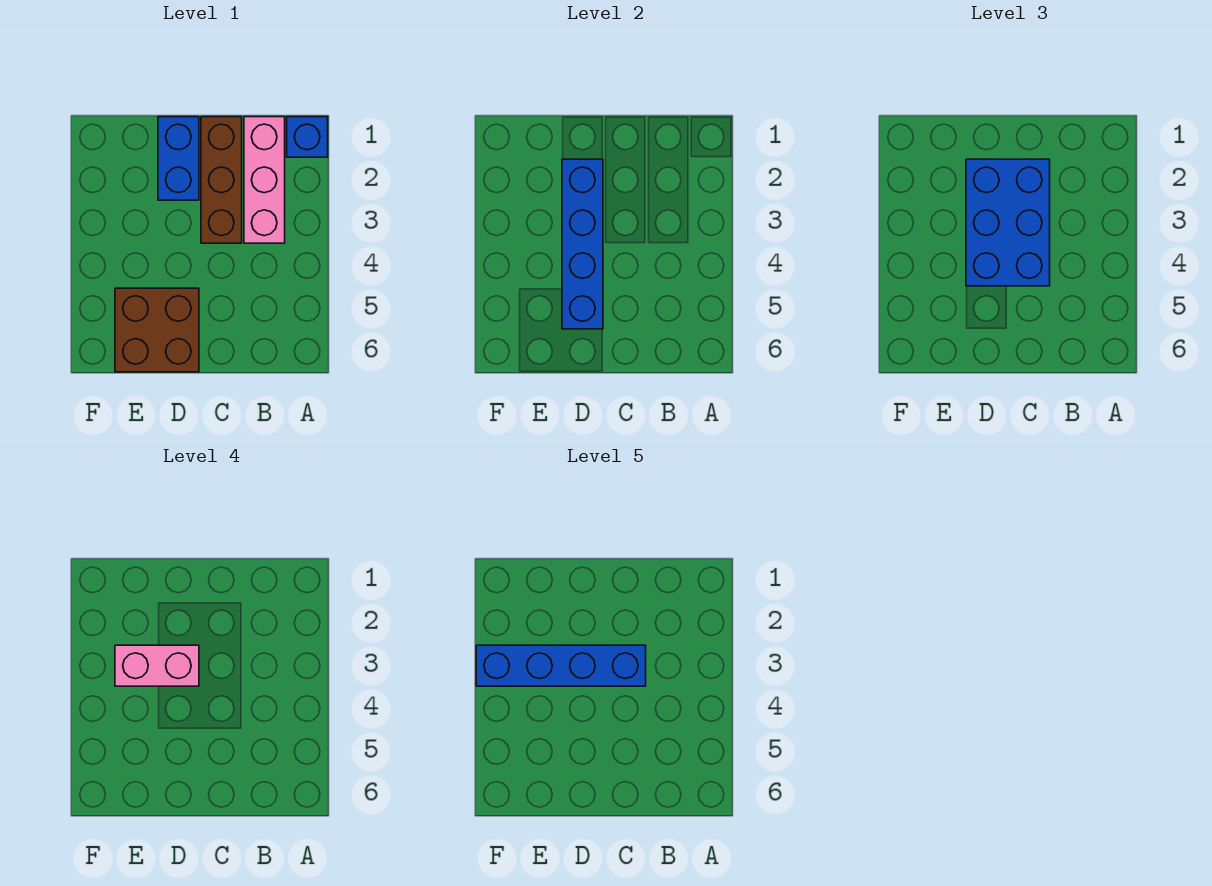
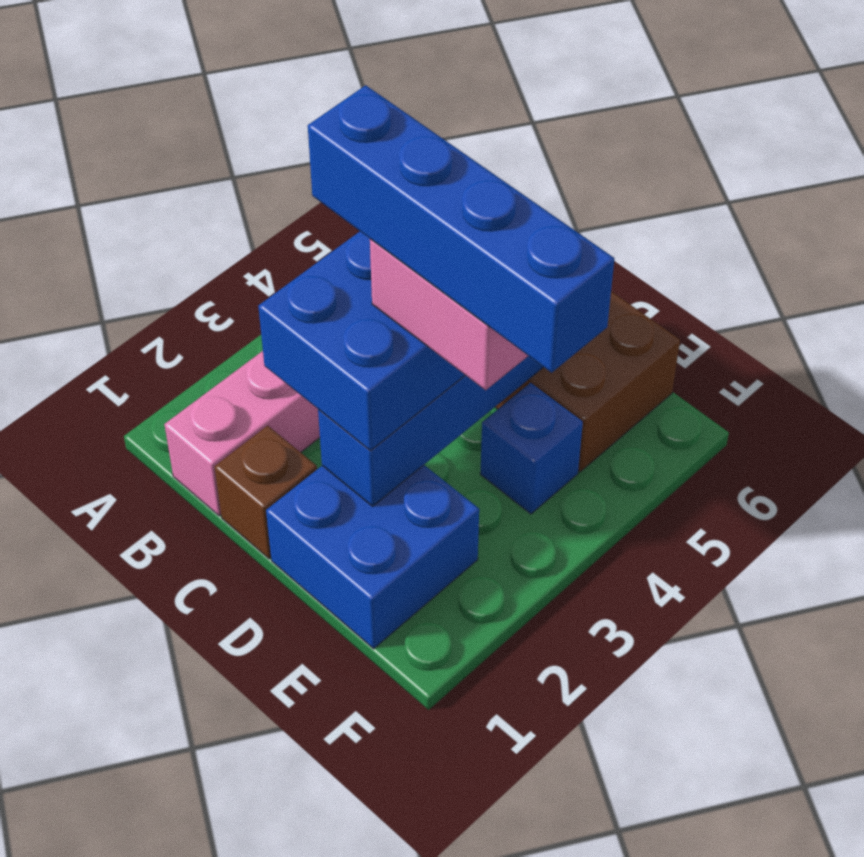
blue brick A1 level 1 -> blue brick E4 level 1
brown brick C1:C3 level 1 -> brown brick C1 level 1
blue brick D1:D2 level 1 -> blue brick D1:E2 level 1

